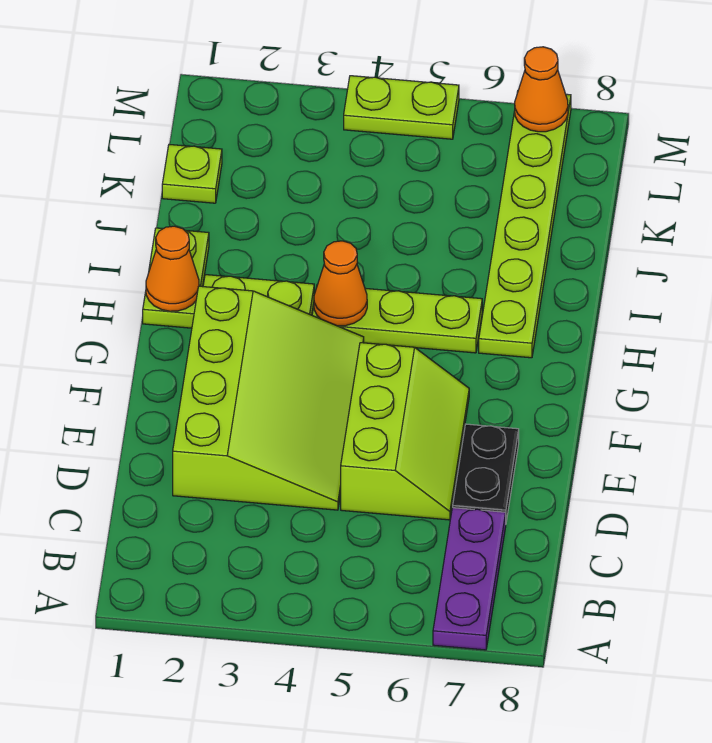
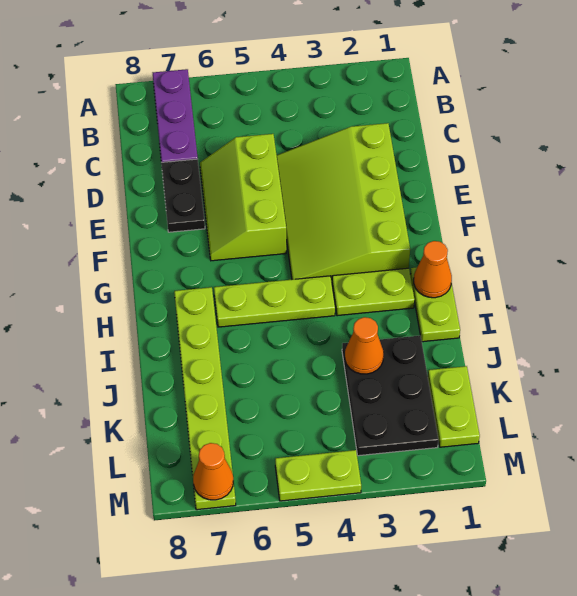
orange cone H4 level 2 -> orange cone J3 level 2
none -> black plate J2:L3 level 1
lime plate K1 level 1 -> lime plate K1:L1 level 1

